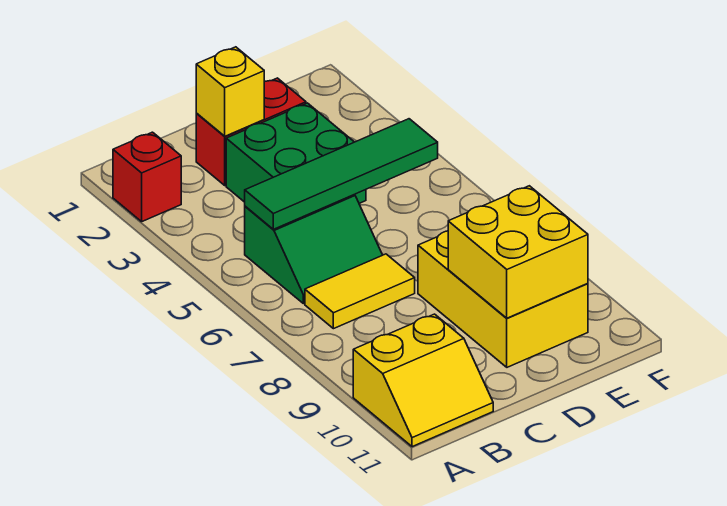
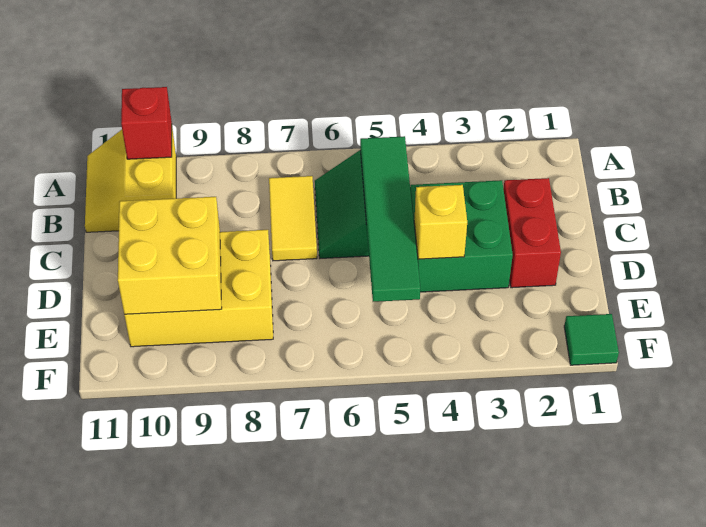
red brick A2 level 1 -> red brick A10 level 2
yellow brick C2 level 2 -> yellow brick D4 level 2
none -> green tile F1 level 1

